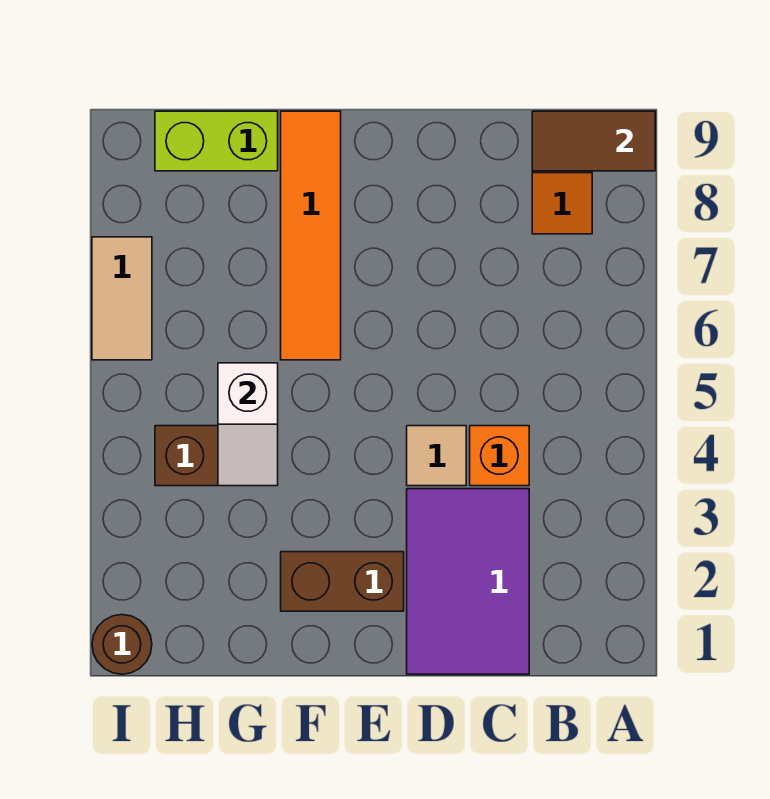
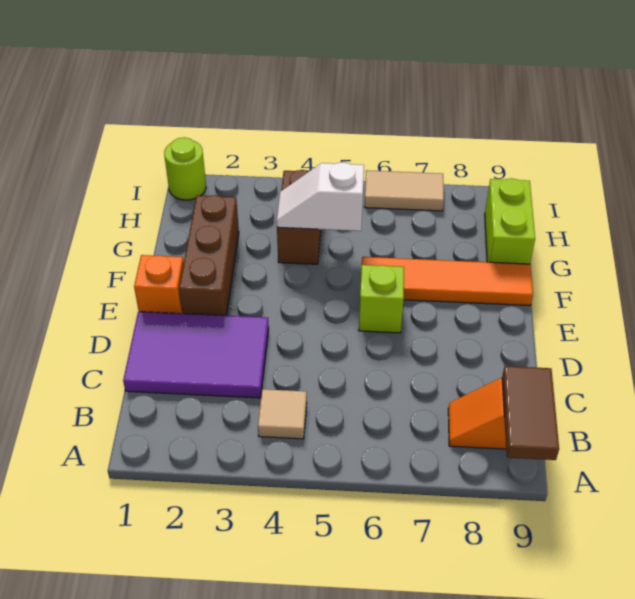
orange brick C4 level 1 -> orange brick E1 level 1
tan tile D4 level 1 -> tan tile B4 level 1
brown brick E2:F2 level 1 -> brown brick E2:G2 level 1
none -> lime brick E6 level 1
brown round brick I1 level 1 -> lime round brick I1 level 1

